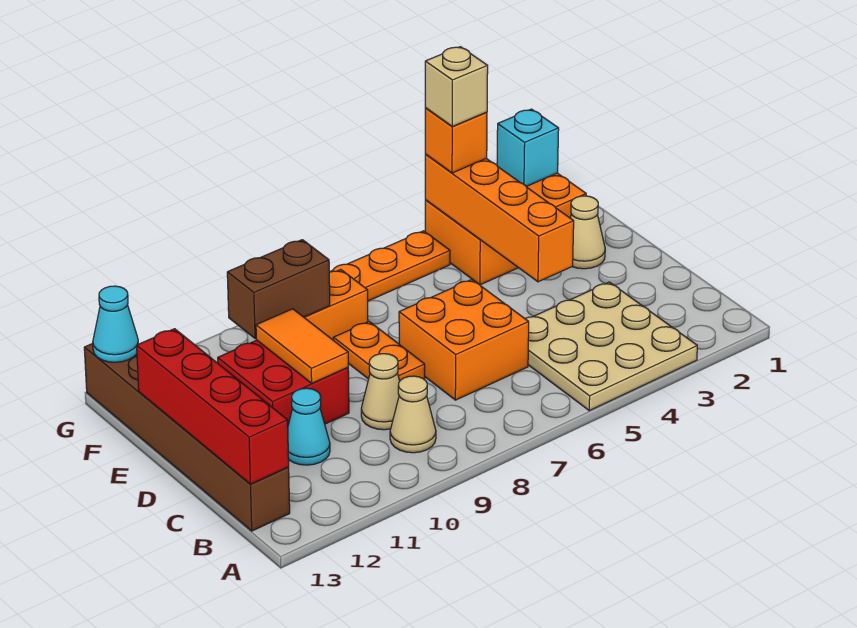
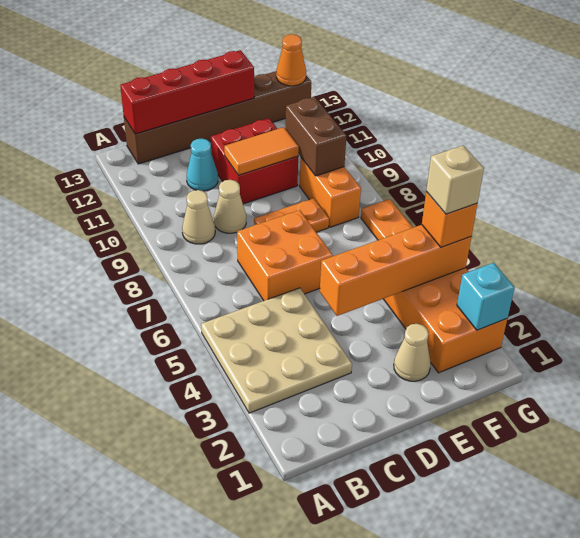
cyan cone G13 level 2 -> orange cone G13 level 2

